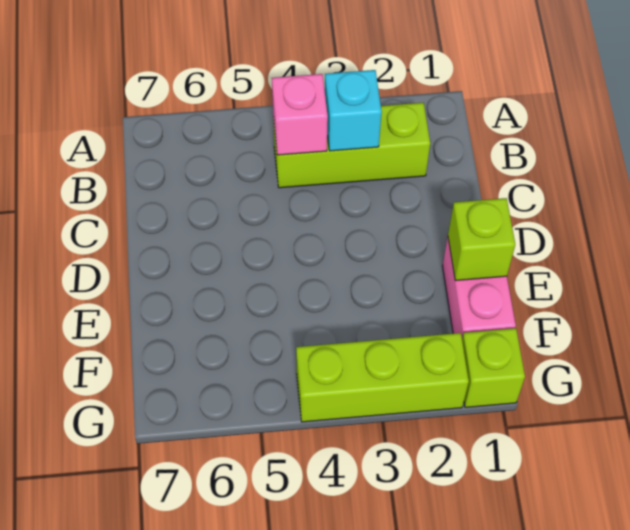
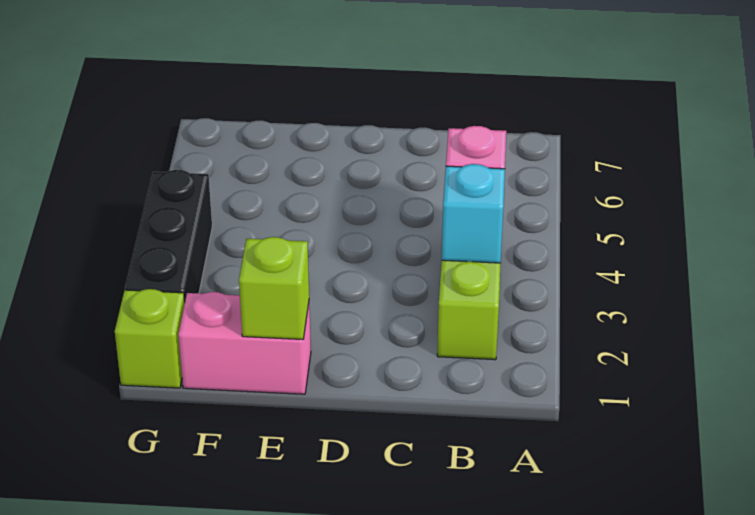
lime brick G2:G4 level 1 -> black brick G2:G4 level 1

